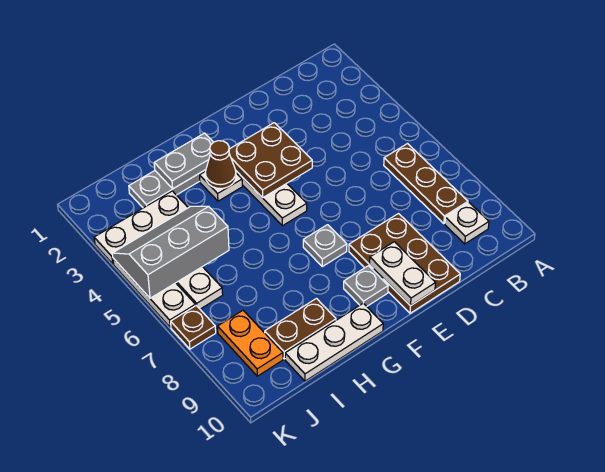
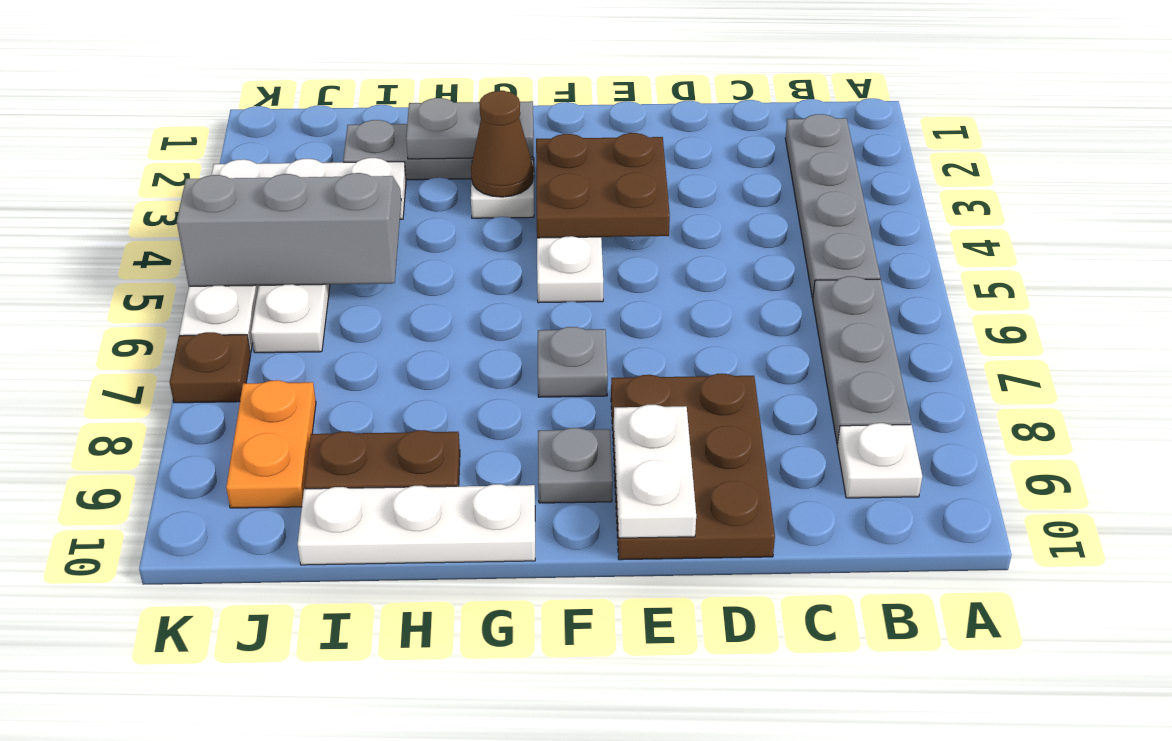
none -> grey plate B2:B5 level 1
brown plate B6:B8 level 1 -> grey plate B6:B8 level 1

